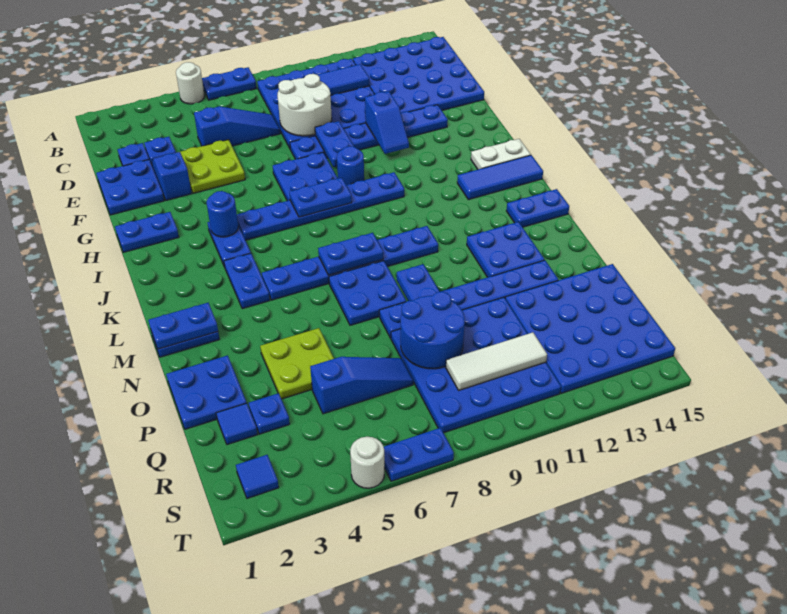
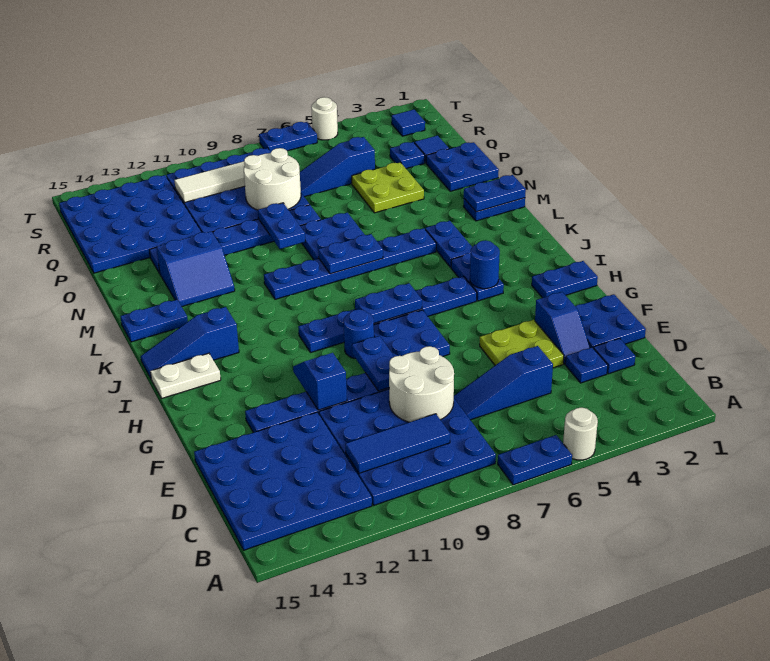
blue tile J13:J15 level 1 -> blue slope J13:J15 level 1 top 13
blue plate M12:N13 level 1 -> blue slope M12:N13 level 1 top N
blue round brick P8:Q9 level 2 -> white round brick P8:Q9 level 2

